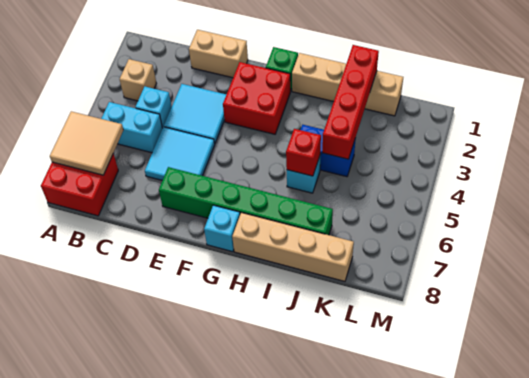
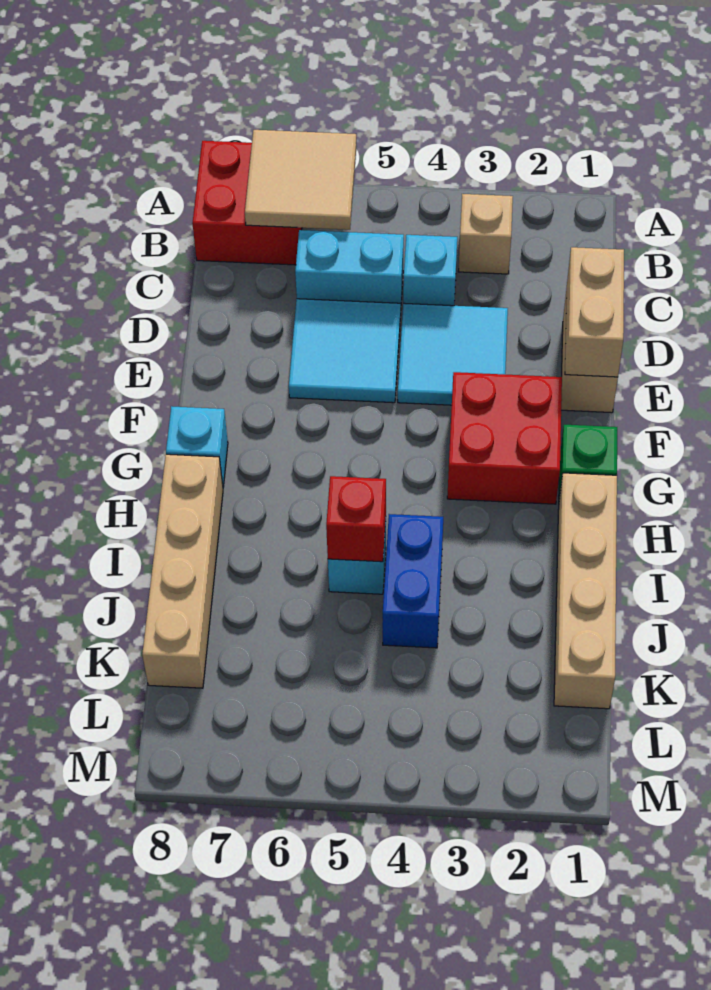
cyan brick B5:C5 level 1 -> cyan brick C5:C6 level 1
none -> tan brick D1:E1 level 2
green brick E7:J7 level 1 -> none
red brick J1:J4 level 2 -> none

